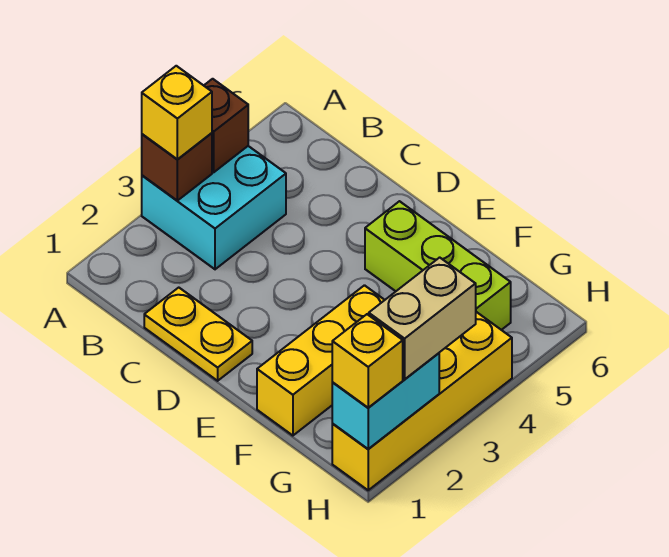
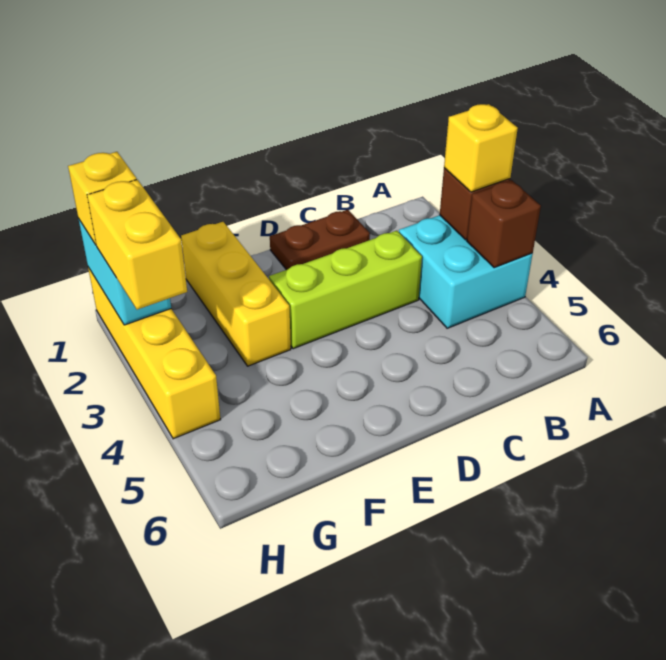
yellow plate C1:D1 level 1 -> brown plate C1:D1 level 1
lime brick E5:G5 level 1 -> lime brick C3:E3 level 1
tan brick H2:H3 level 3 -> yellow brick H2:H3 level 3

